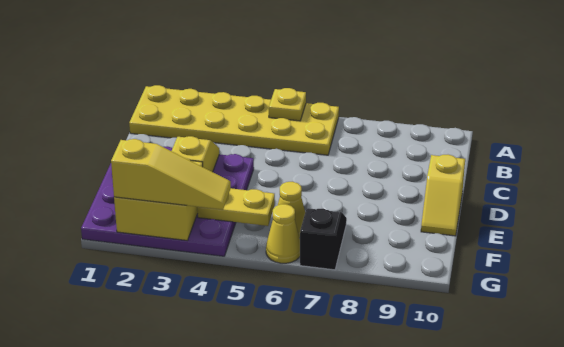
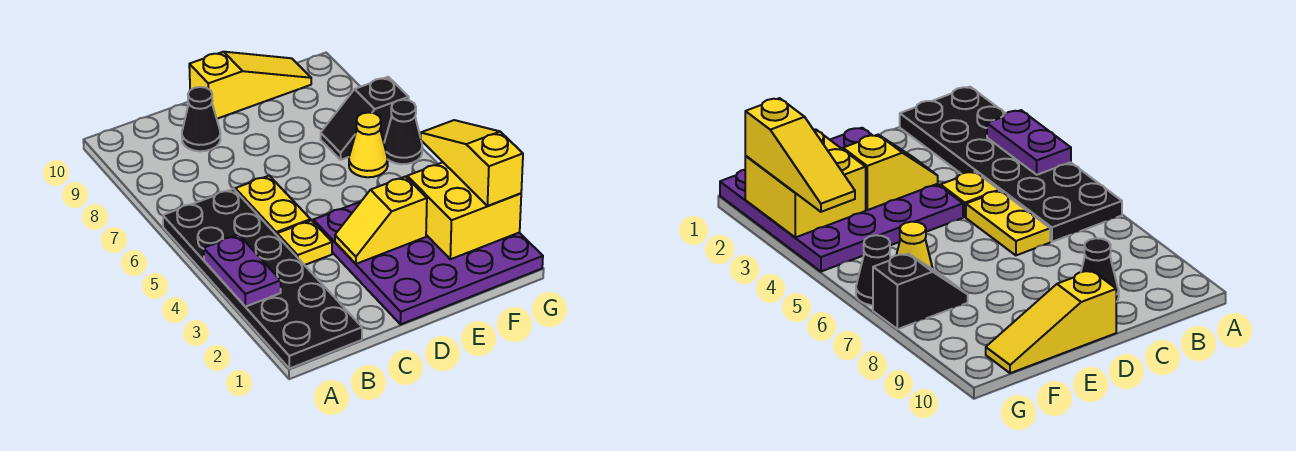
yellow plate A1:B6 level 1 -> black plate A1:B6 level 1
none -> purple plate A3:A4 level 2
yellow plate A5 level 2 -> yellow plate C4 level 1
none -> black cone C9 level 1
yellow slope D10:E10 level 1 top D -> yellow slope D10:F10 level 1 top D
yellow plate F4:F5 level 2 -> yellow plate C5:C6 level 1
yellow cone G6 level 1 -> black cone G6 level 1

